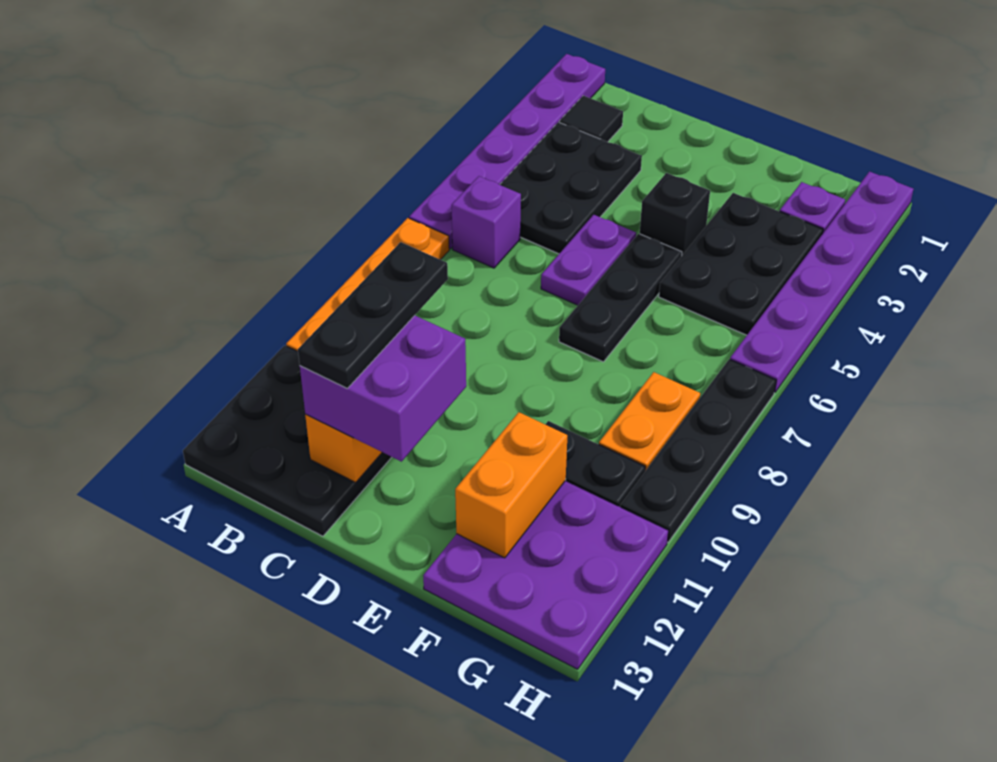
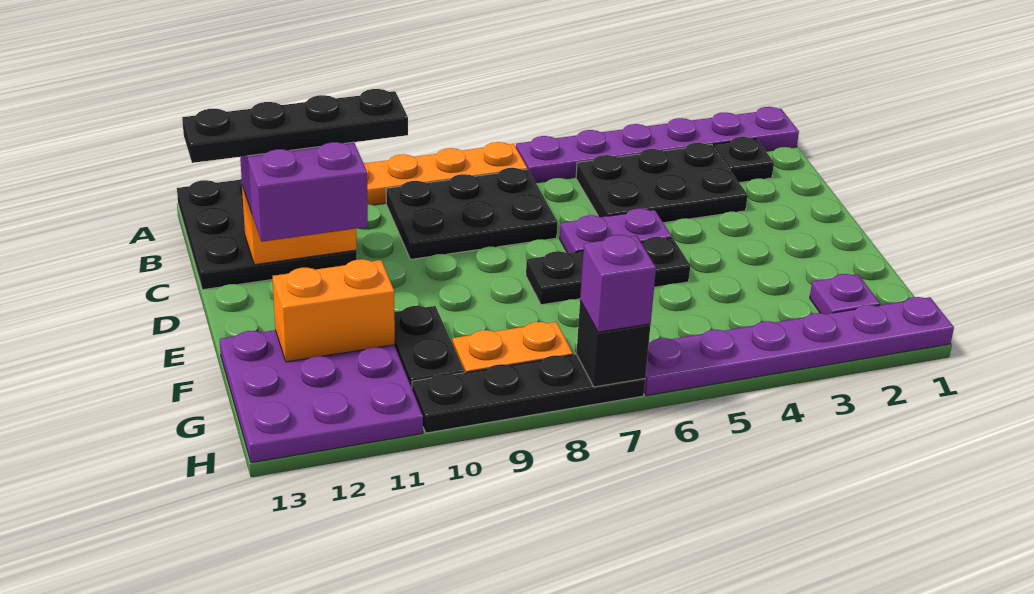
black tile B2 level 1 -> black plate B2 level 1
purple brick B6 level 1 -> purple brick H7 level 3
black plate C10:C12 level 4 -> black plate C10:C13 level 4
black brick E4 level 1 -> black brick H7 level 2
black plate F3:G5 level 1 -> black plate B7:C9 level 1

